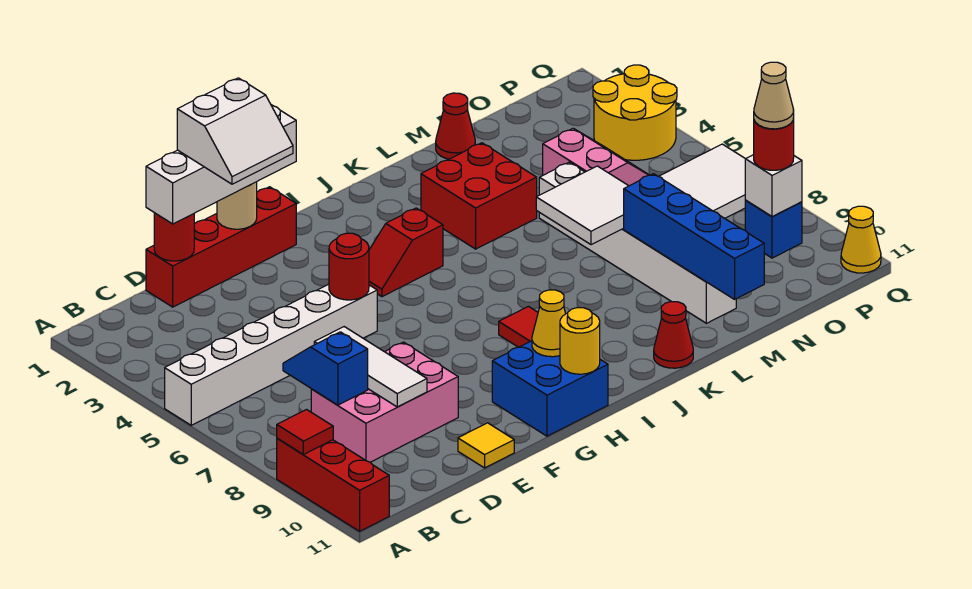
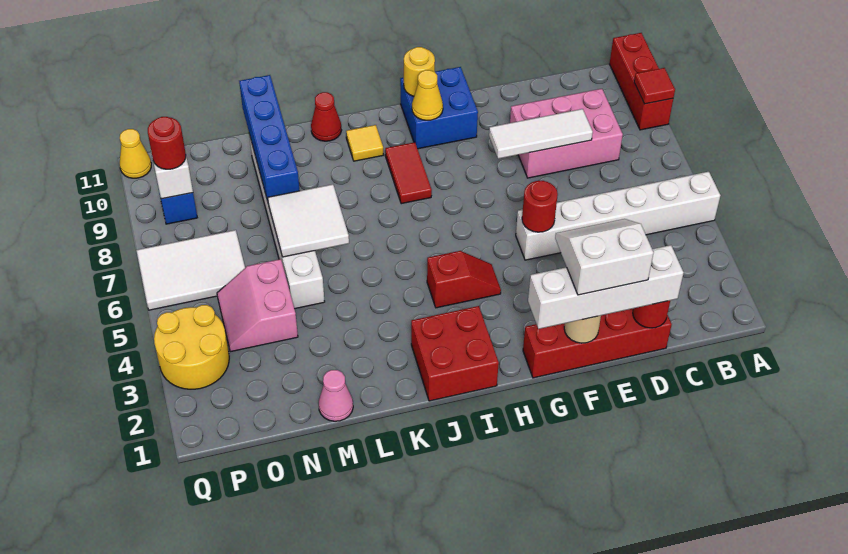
blue slope C7:C8 level 2 top 8 -> none
white tile D7:D9 level 2 -> white tile D8:F8 level 2
yellow tile E11 level 1 -> yellow tile J10 level 1
red brick K3:L4 level 1 -> red brick I1:J2 level 1
red cone M1 level 1 -> pink cone M1 level 1
tan cone P9 level 4 -> none

